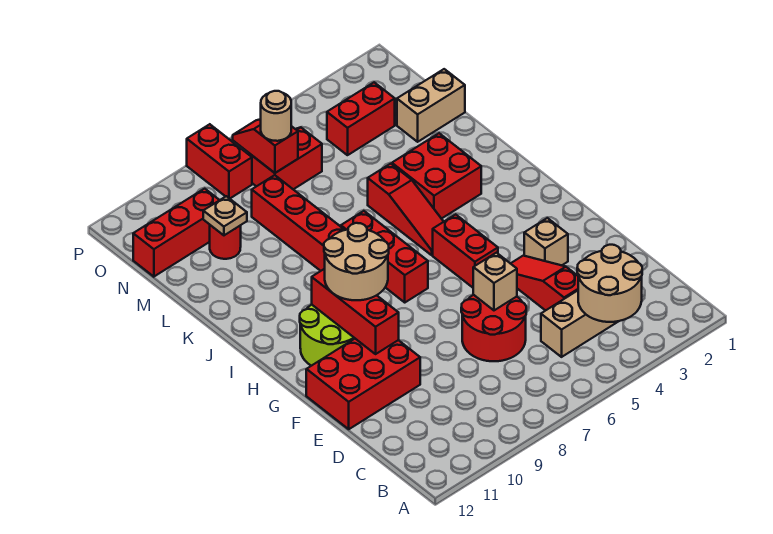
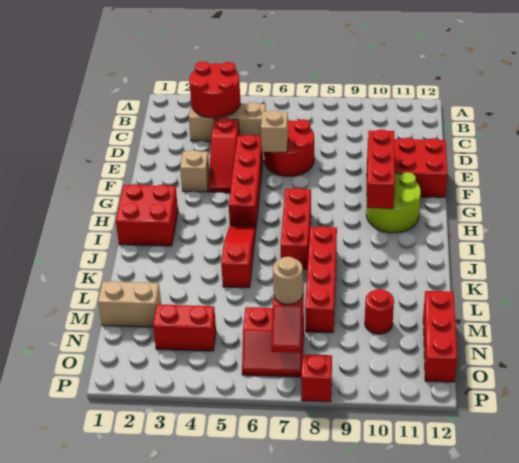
tan round brick B3:C4 level 2 -> red round brick B3:C4 level 2
red brick G5:H5 level 1 -> red brick E5:H5 level 1
tan round brick G9:H10 level 3 -> none
red brick J3:K4 level 1 -> red brick H1:I2 level 1
tan plate M10 level 2 -> none
red brick N10:N12 level 1 -> red brick M12:O12 level 1
red brick O8:P8 level 1 -> red brick P8 level 1

